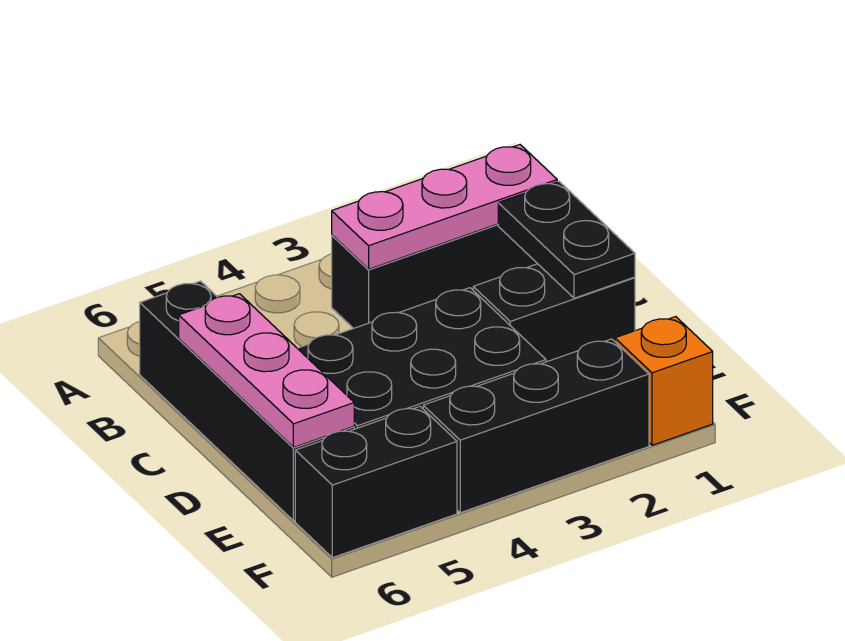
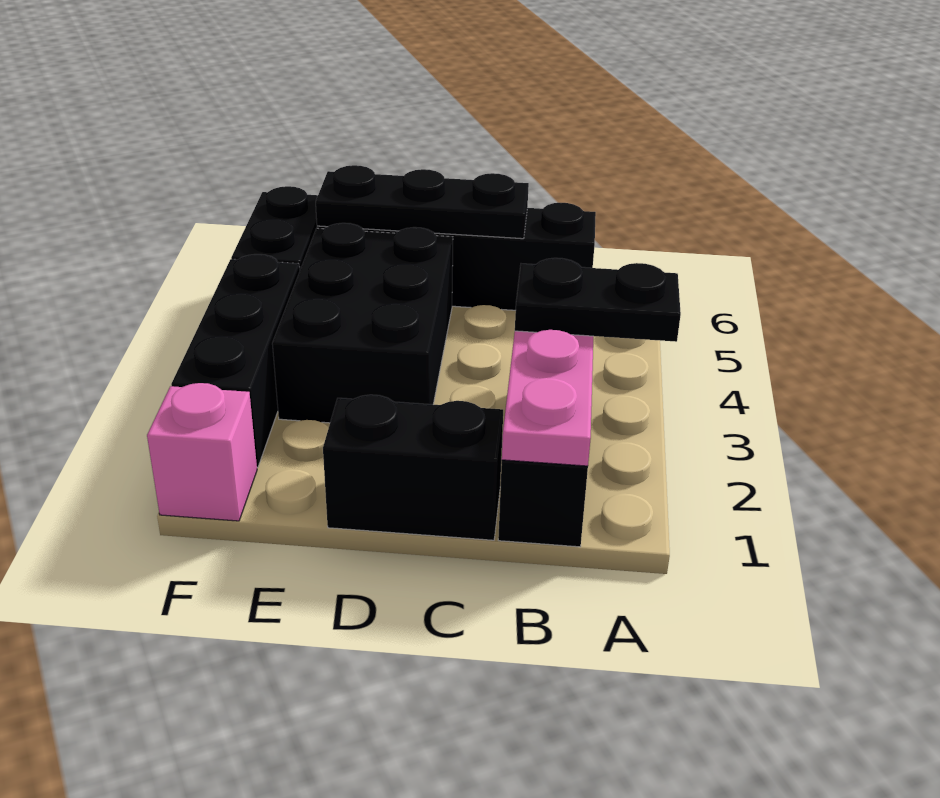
black plate C1:D1 level 2 -> black plate A3:B3 level 3
pink plate C6:E6 level 2 -> black plate C6:E6 level 2
black brick D1:D2 level 1 -> black brick C1:D1 level 1
orange brick F1 level 1 -> pink brick F1 level 1

